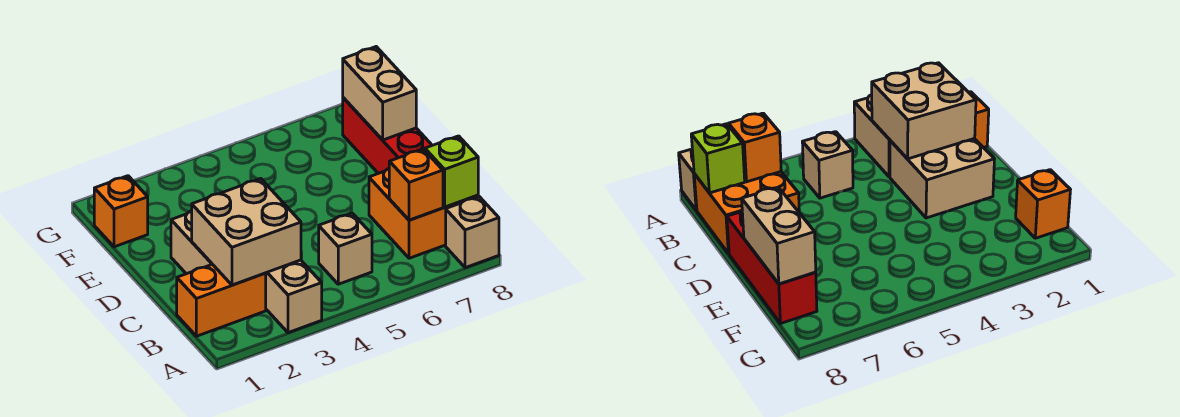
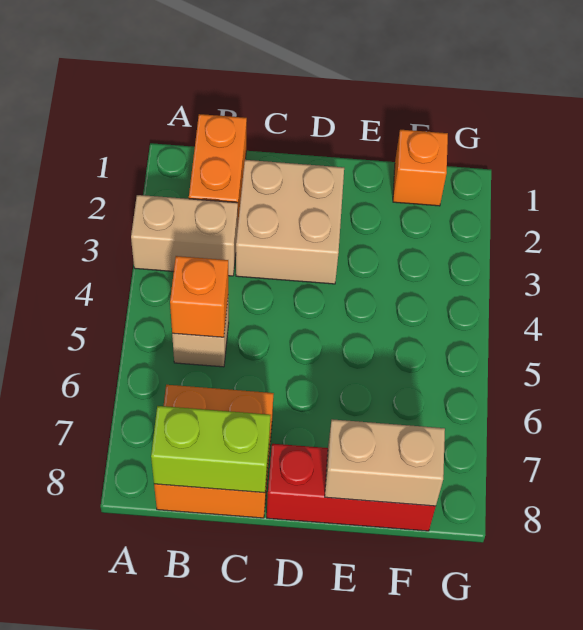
tan brick A8 level 1 -> none
tan brick B2:C3 level 2 -> none
orange brick B7 level 2 -> orange brick B5 level 2
lime brick B8 level 2 -> lime brick B8:C8 level 2

